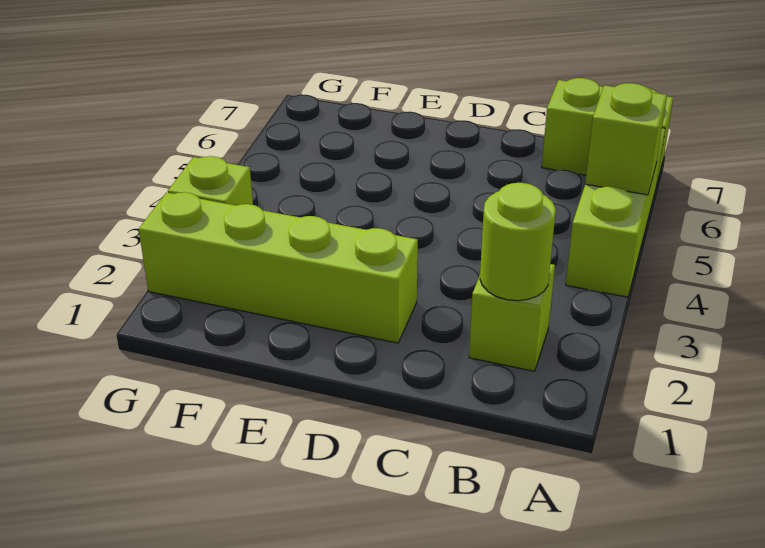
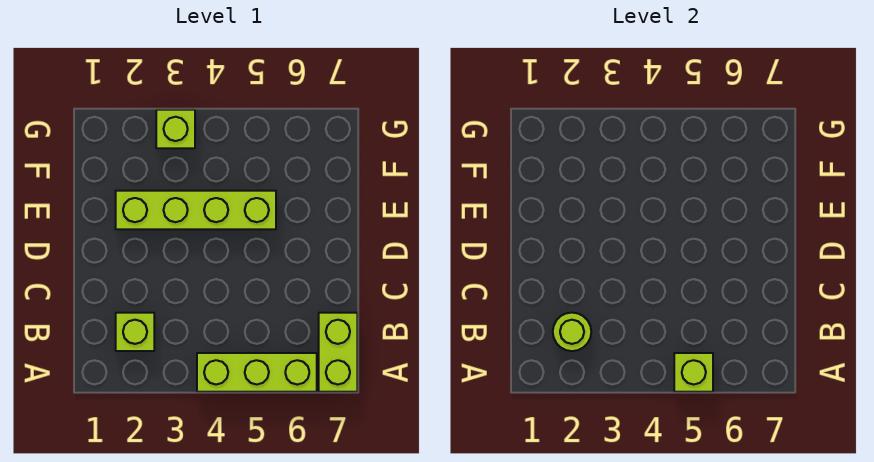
lime brick D2:G2 level 1 -> lime brick E2:E5 level 1

